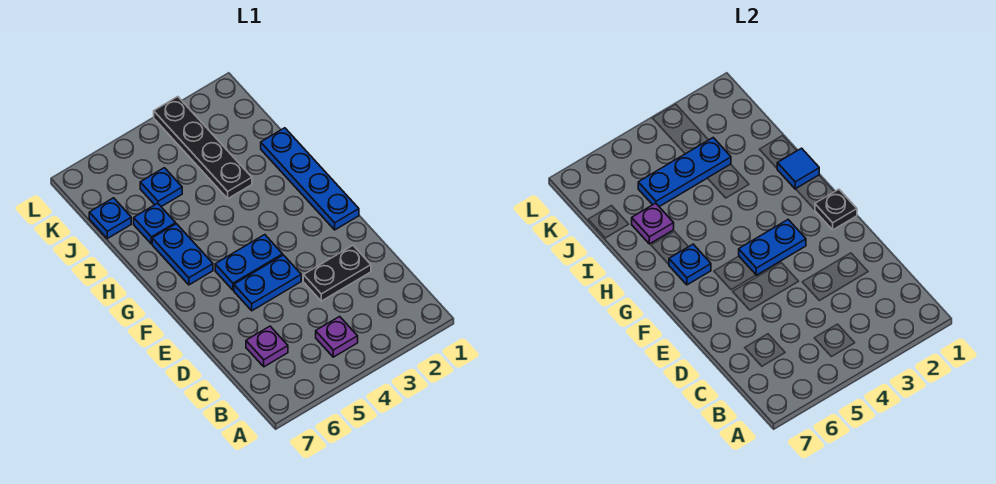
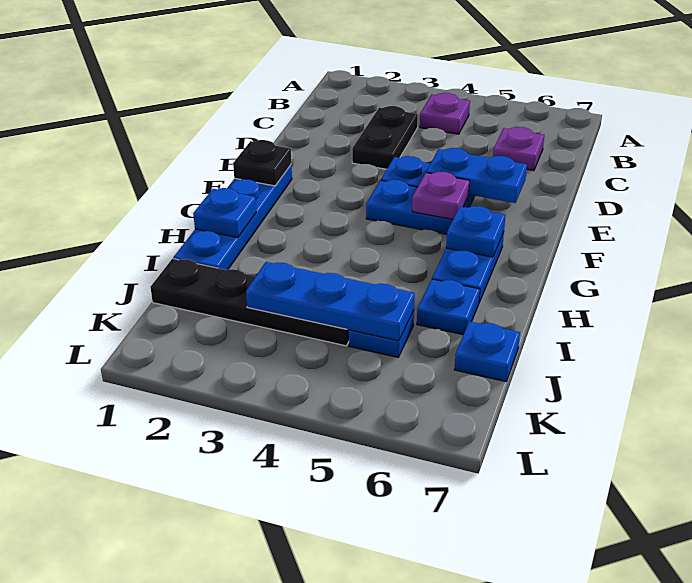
black plate D2:D3 level 1 -> black plate C3:D3 level 1
blue plate F3:F4 level 2 -> blue plate E5:E6 level 2
blue tile H1 level 2 -> blue plate H1 level 2
black plate I3:L3 level 1 -> black plate J1:J4 level 1
purple plate I6 level 2 -> purple plate F5 level 2

